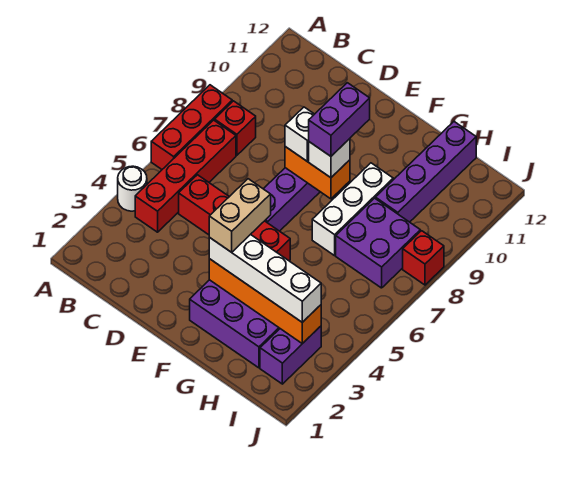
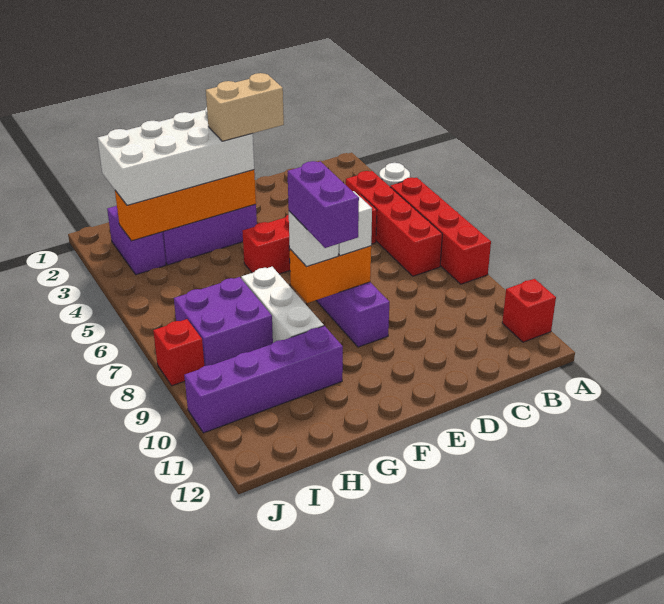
red brick A6:A8 level 1 -> red brick A5:A8 level 1
red brick B8 level 1 -> red brick A11 level 1
white brick F3:I3 level 3 -> white brick F2:I3 level 3
tan brick F3:F4 level 4 -> tan brick E3:F3 level 4
purple brick H9:H12 level 1 -> purple brick G10:J10 level 1

